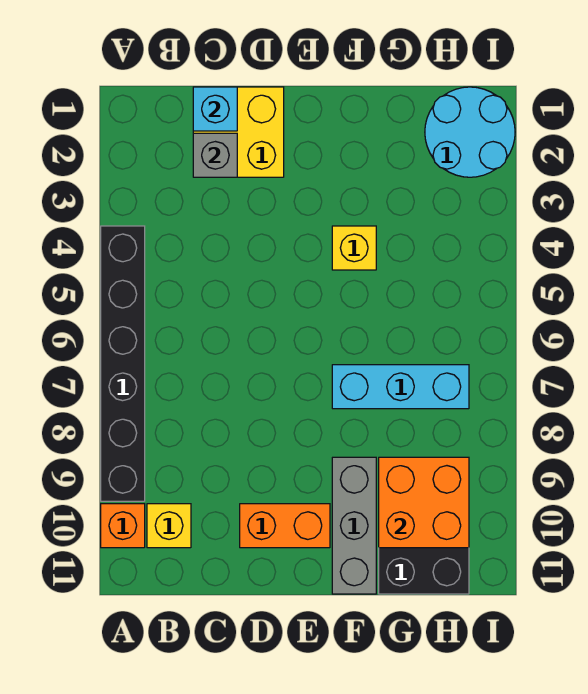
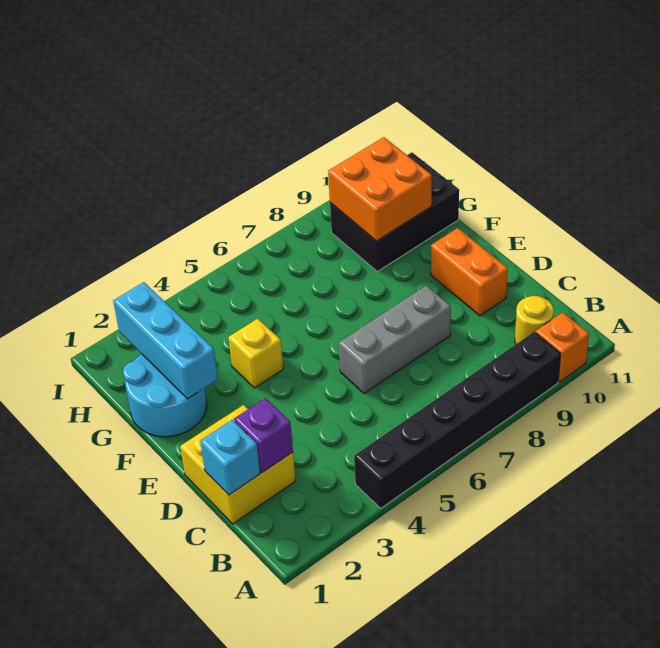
yellow brick B10 level 1 -> yellow round brick B10 level 1
grey brick C2 level 2 -> purple brick C2 level 2
cyan brick F7:H7 level 1 -> cyan brick F2:H2 level 2
grey brick F9:F11 level 1 -> grey brick D6:D8 level 1
cyan round brick H1:I2 level 1 -> cyan round brick F1:G2 level 1

